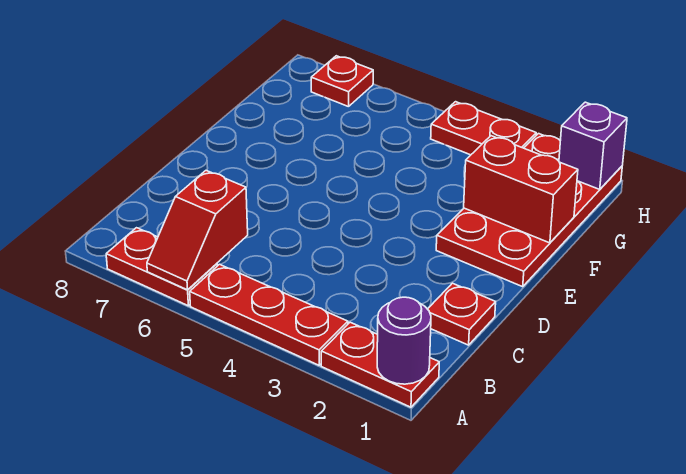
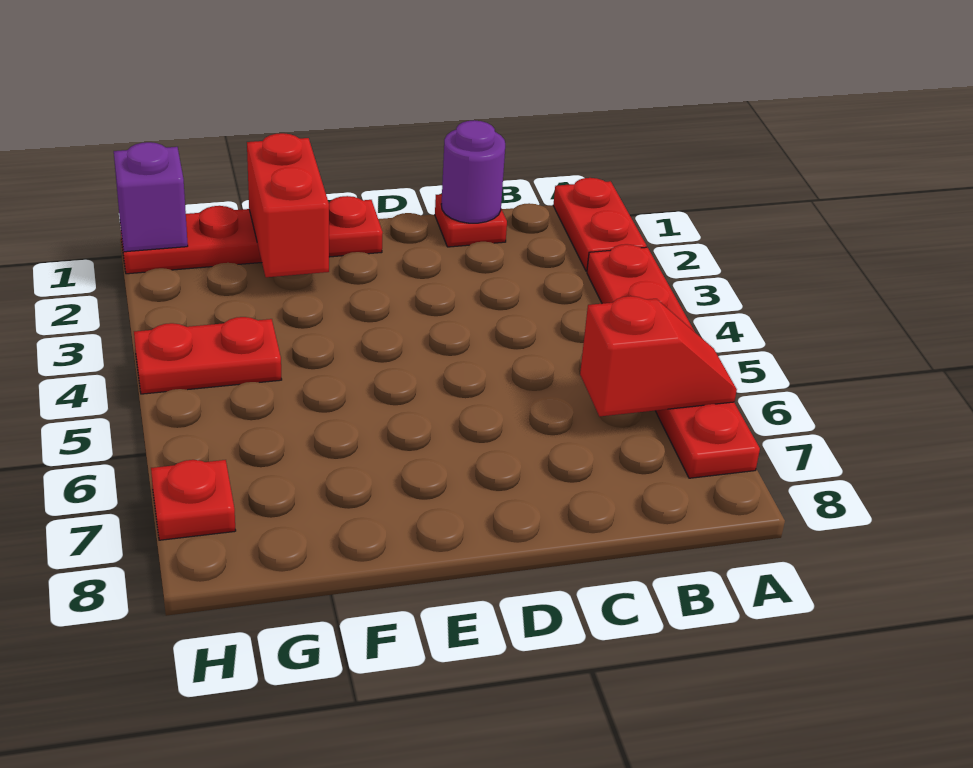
purple round brick A1 level 2 -> purple round brick C1 level 2
red plate E1:H2 level 1 -> red plate E1:H1 level 1
red plate H3:H4 level 1 -> red plate G4:H4 level 1

